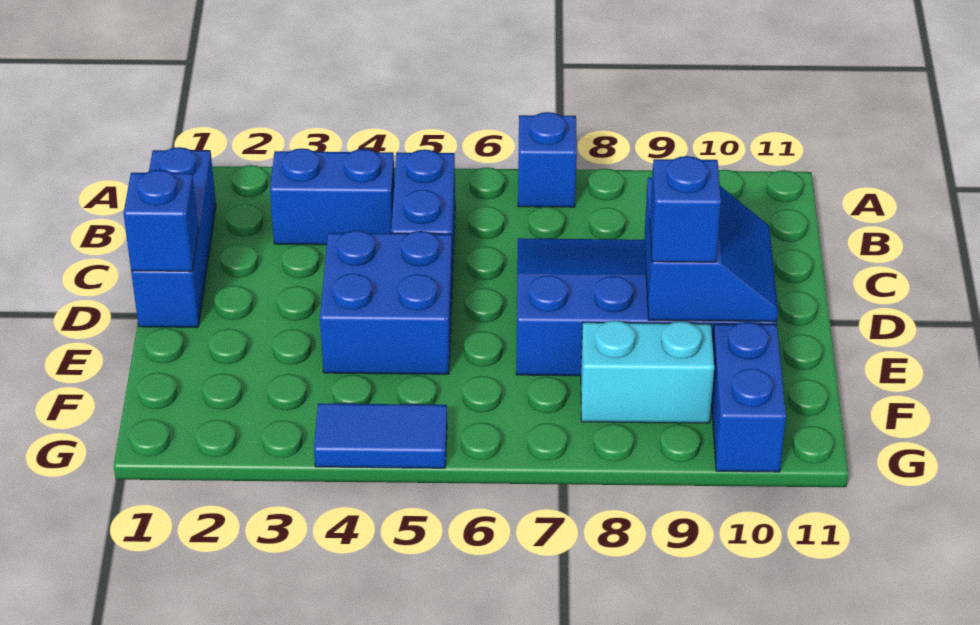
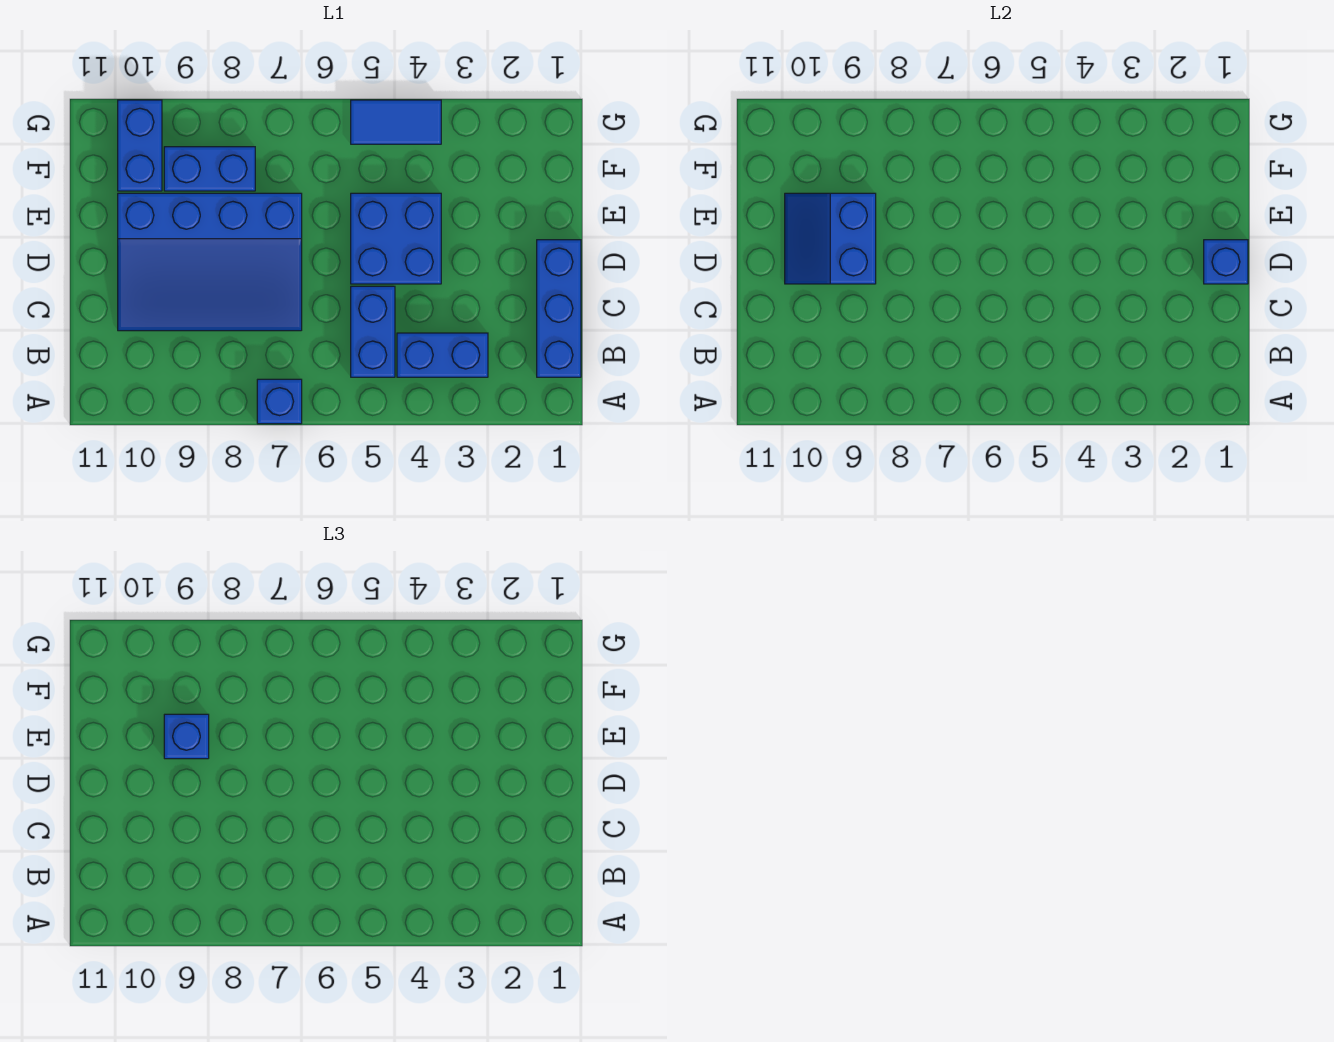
cyan brick F8:F9 level 1 -> blue brick F8:F9 level 1

